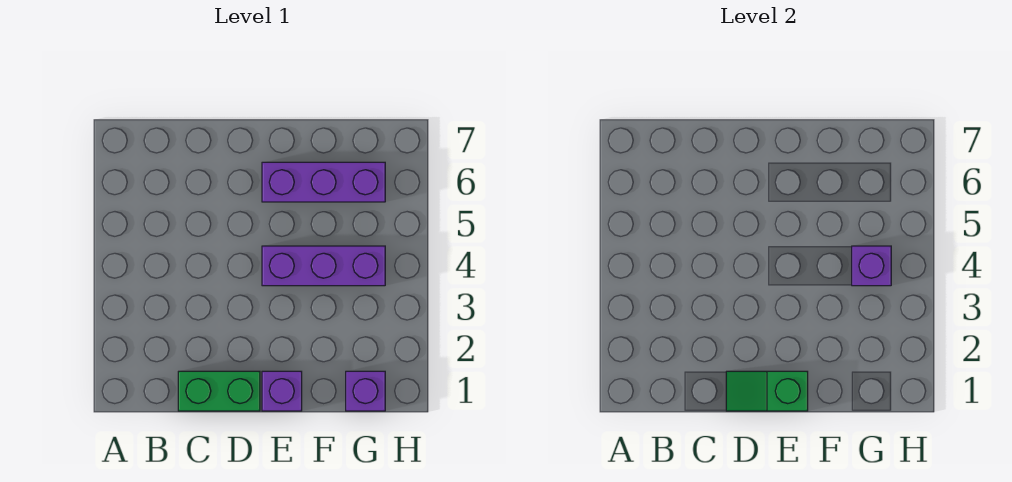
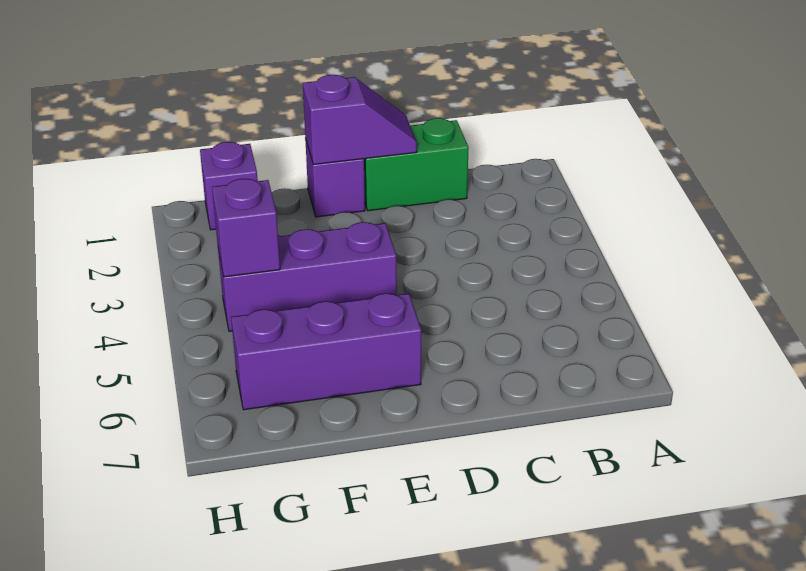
green slope D1:E1 level 2 top E -> purple slope D1:E1 level 2 top E

